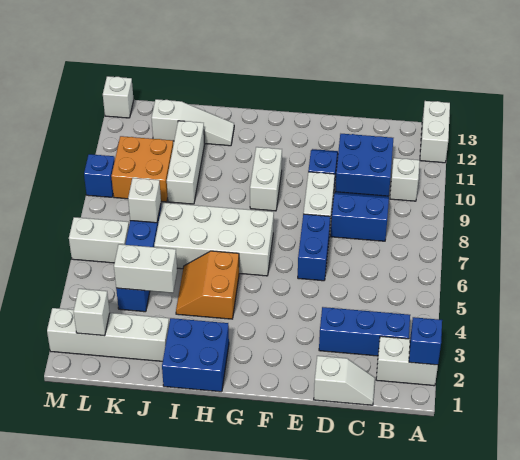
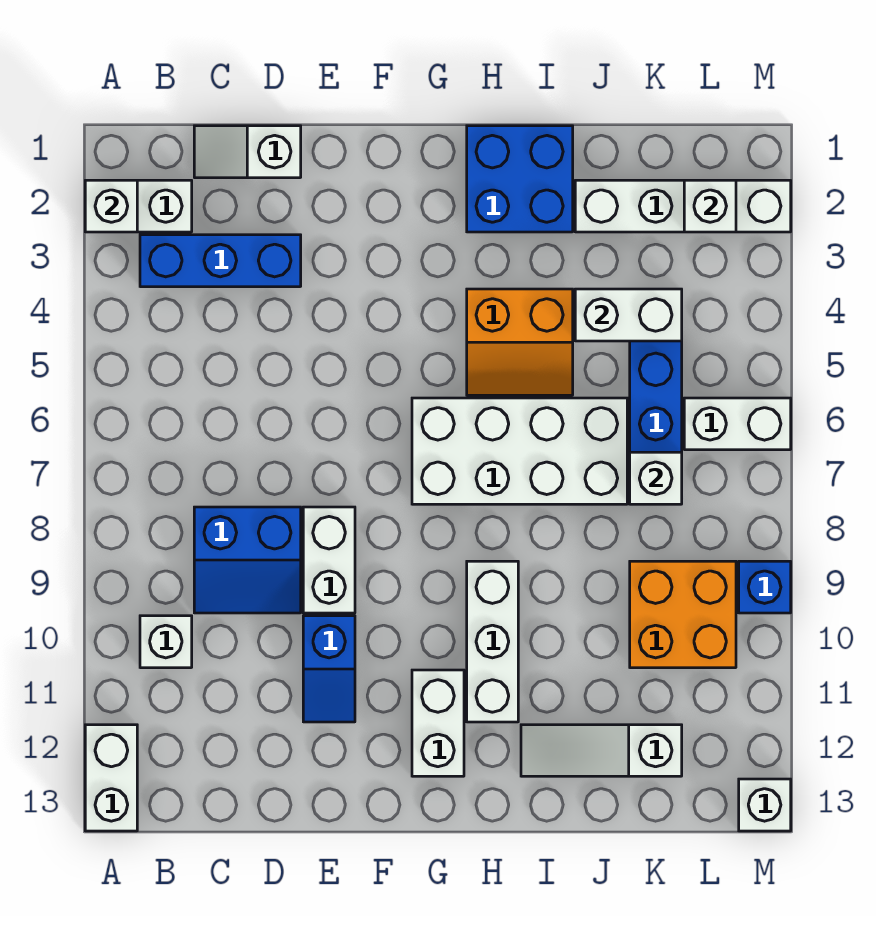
blue brick A2 level 2 -> white brick A2 level 2
blue brick C10:D11 level 1 -> none
blue brick E6:E7 level 1 -> none
white brick G9:G10 level 1 -> white brick G11:G12 level 1
orange slope H4:I5 level 1 top H -> orange slope H4:I5 level 1 top 4
white brick J9:J11 level 1 -> white brick H9:H11 level 1

